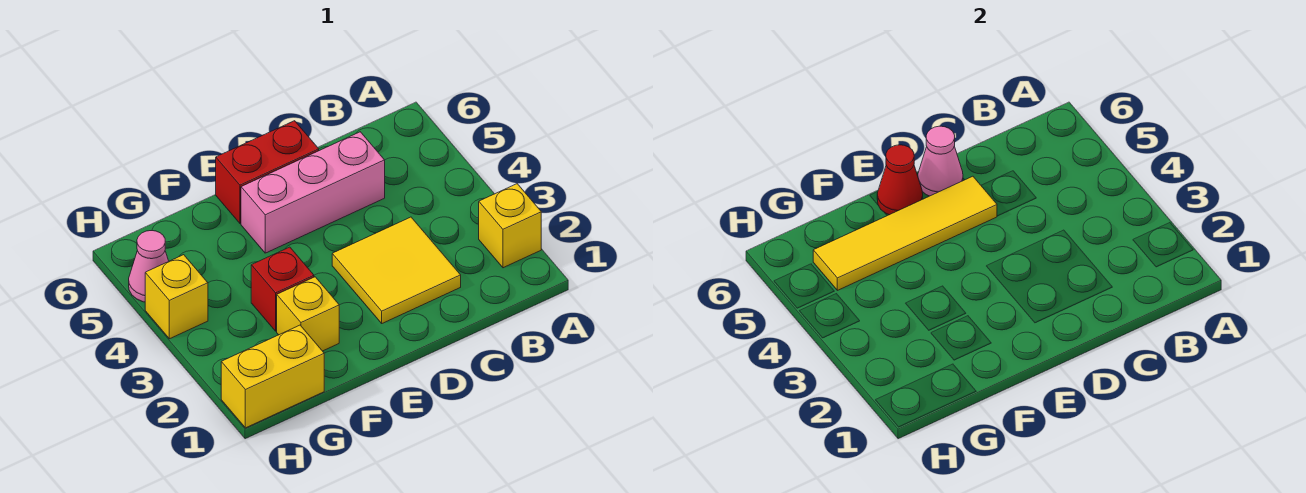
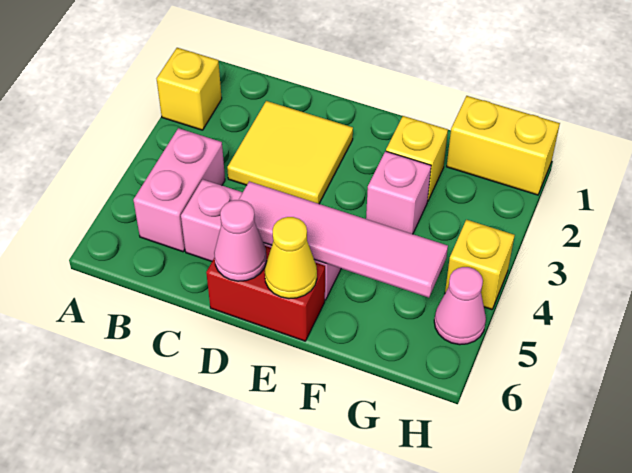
none -> pink brick B4:B5 level 1
yellow tile D5:G5 level 2 -> pink tile D5:G5 level 2
red cone E6 level 2 -> yellow cone E6 level 2
red brick F3 level 1 -> pink brick F3 level 1

